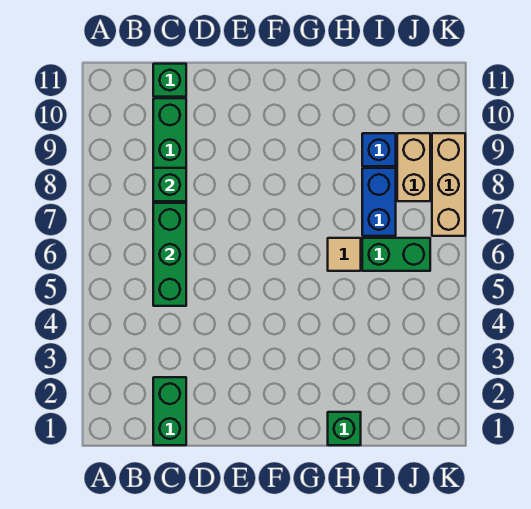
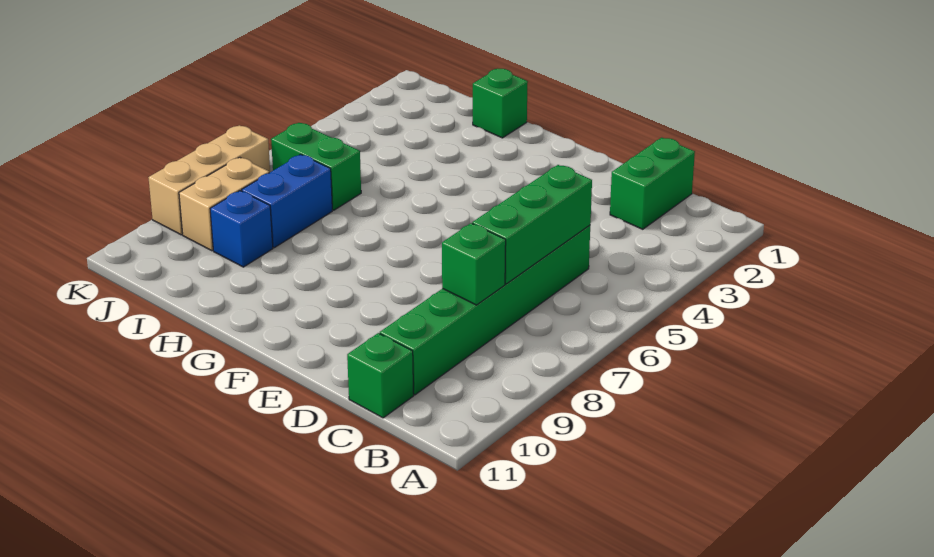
tan tile H6 level 1 -> none

